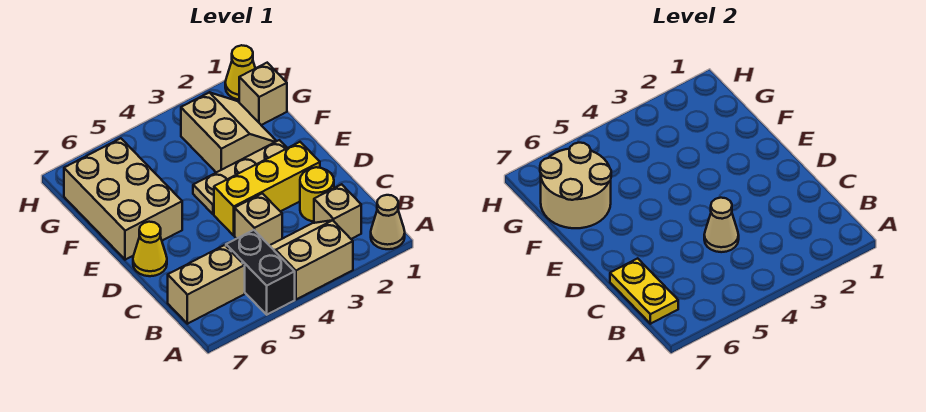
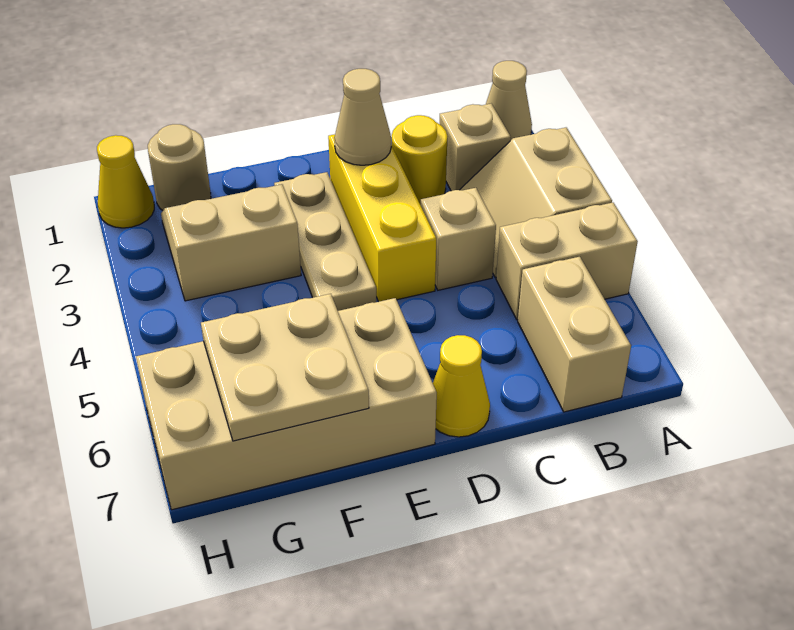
black brick A5:B5 level 1 -> tan brick A5:B5 level 1
yellow plate B7:C7 level 2 -> none
tan cone C4 level 2 -> tan cone D2 level 2
tan brick E6:G7 level 1 -> tan brick E6:H7 level 1
tan round brick F6:G7 level 2 -> tan plate F6:G7 level 2
tan brick G1 level 1 -> tan round brick G1 level 1

